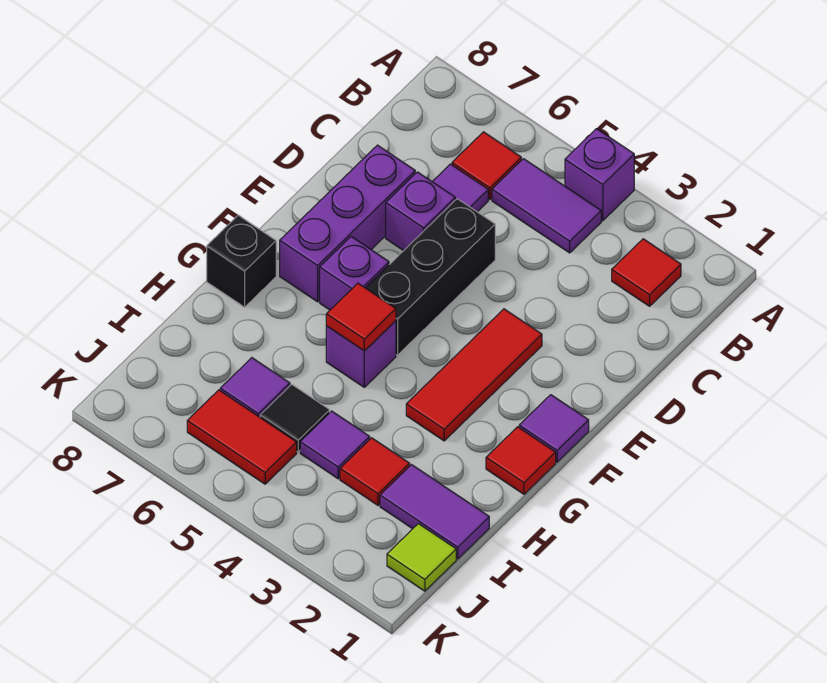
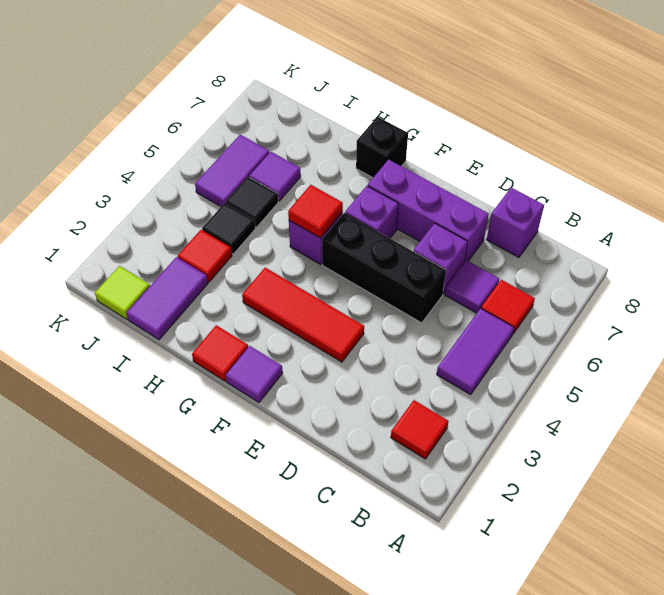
purple brick A4 level 1 -> purple brick C8 level 1
purple tile I4 level 1 -> black tile I4 level 1
red tile J5:J6 level 1 -> purple tile J5:J6 level 1

